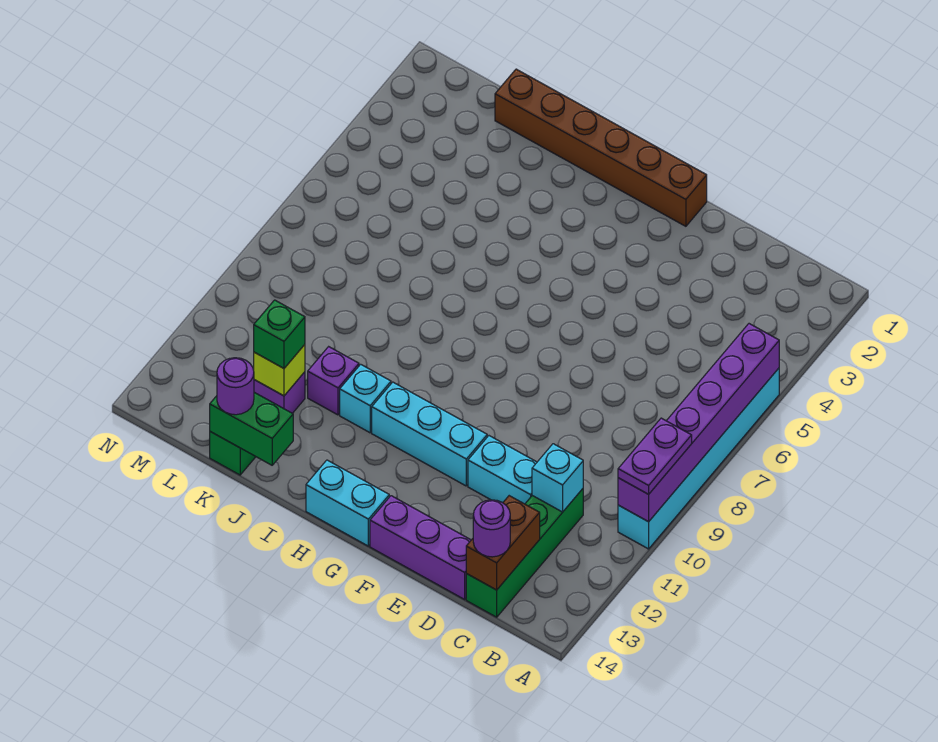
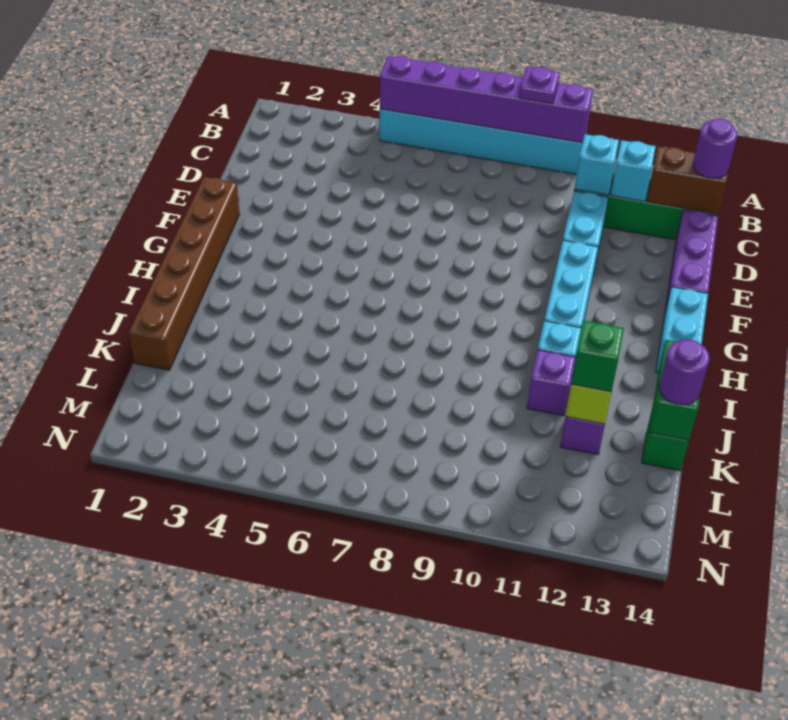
purple plate A9:A10 level 3 -> purple plate A9 level 3
none -> cyan brick C12 level 2

